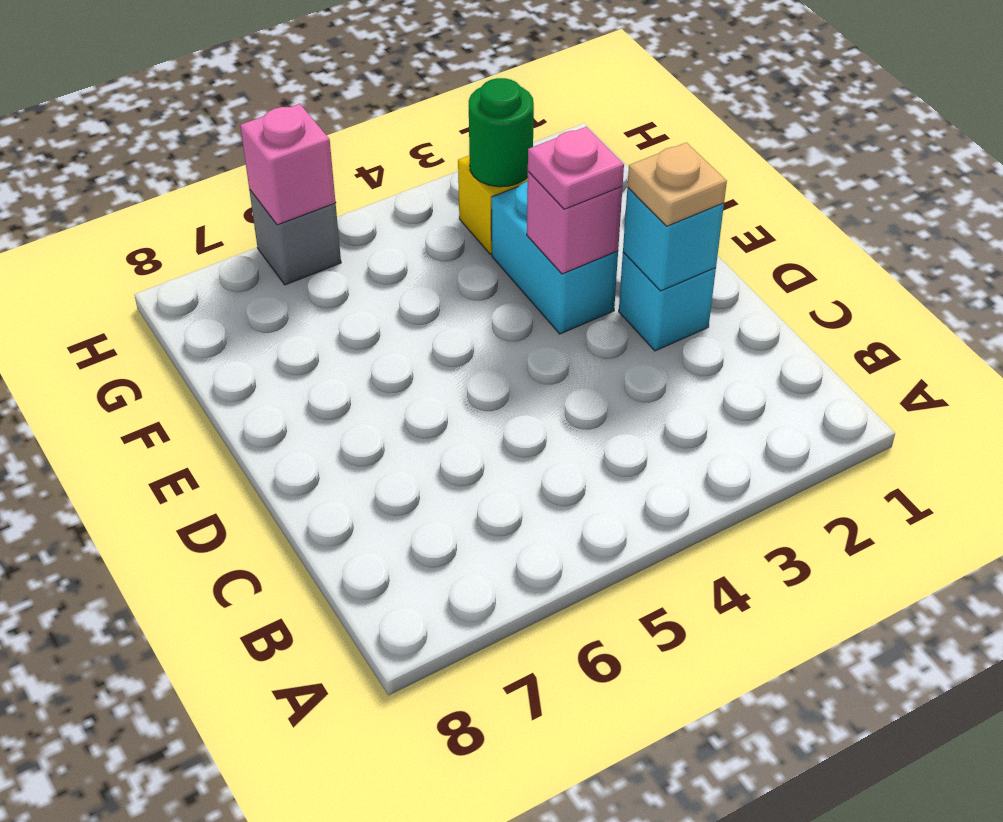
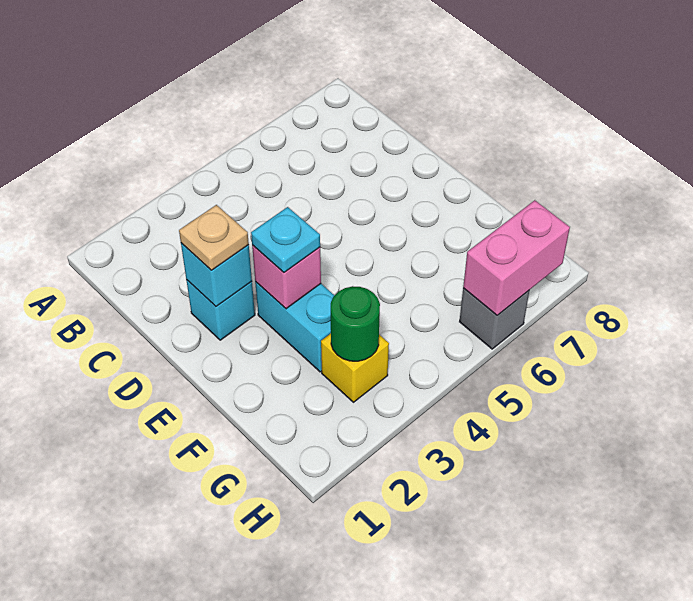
pink plate E3 level 3 -> cyan plate E3 level 3
pink brick H6 level 2 -> pink brick H6:H7 level 2

